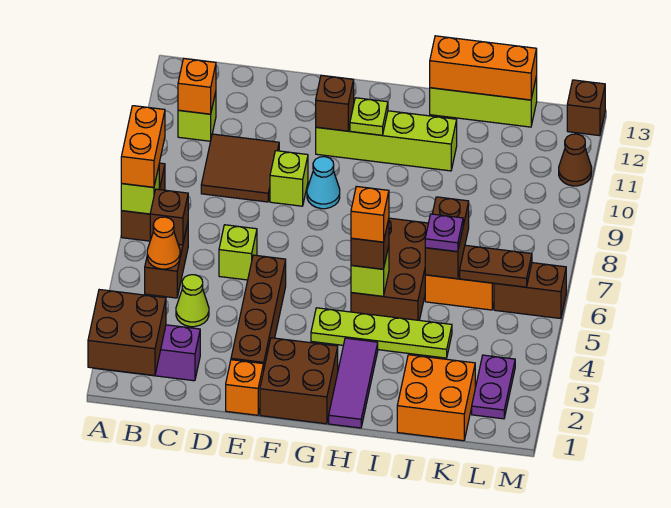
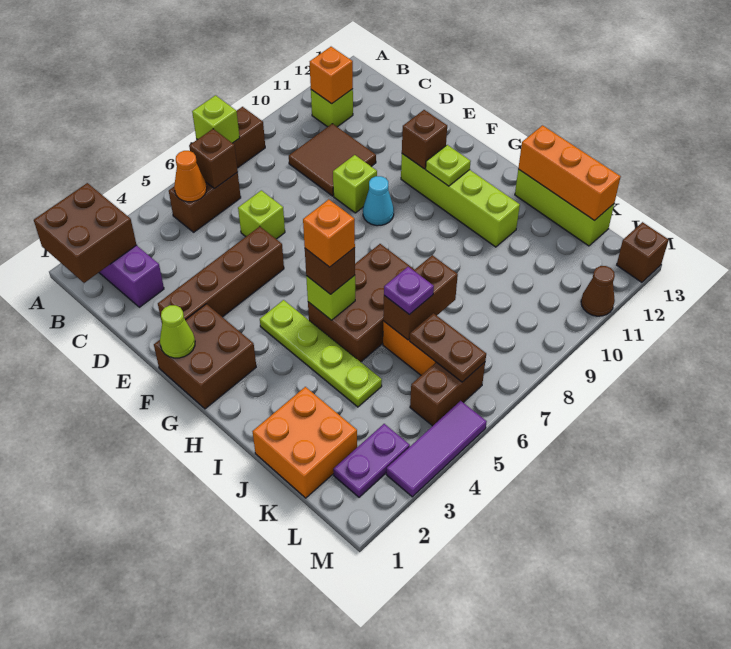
orange brick A7:A8 level 3 -> none
lime cone C4 level 1 -> lime cone F1 level 2
orange brick E1 level 1 -> none
purple tile H1:H3 level 1 -> purple tile M3:M5 level 1
brown brick L6:M6 level 1 -> brown brick L5:L6 level 1

